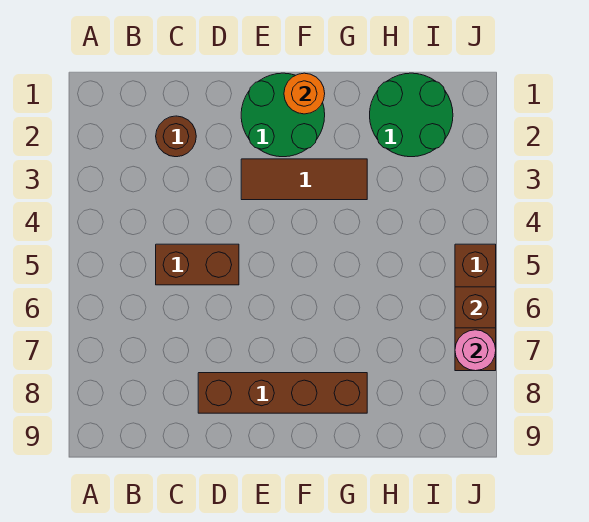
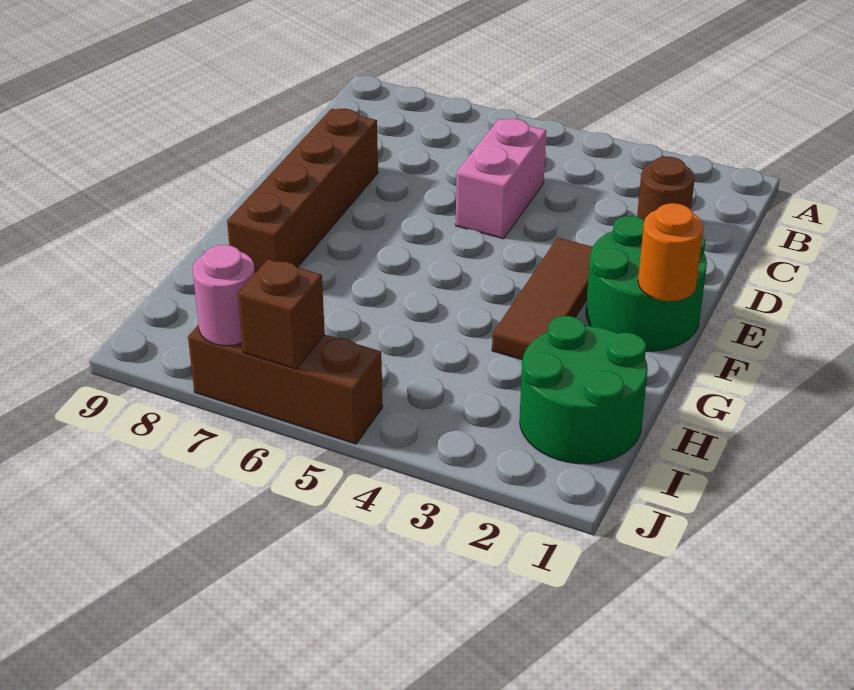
brown brick C5:D5 level 1 -> pink brick C5:D5 level 1

